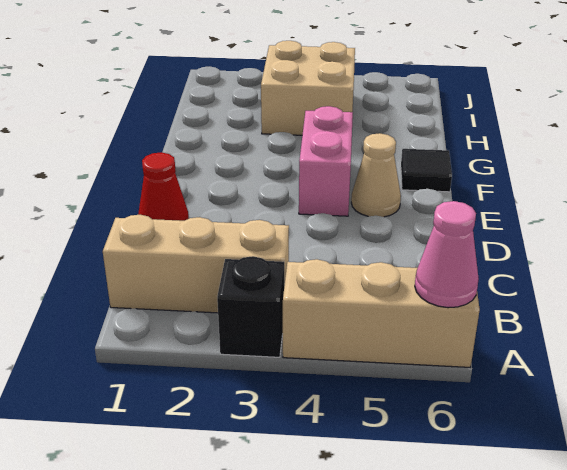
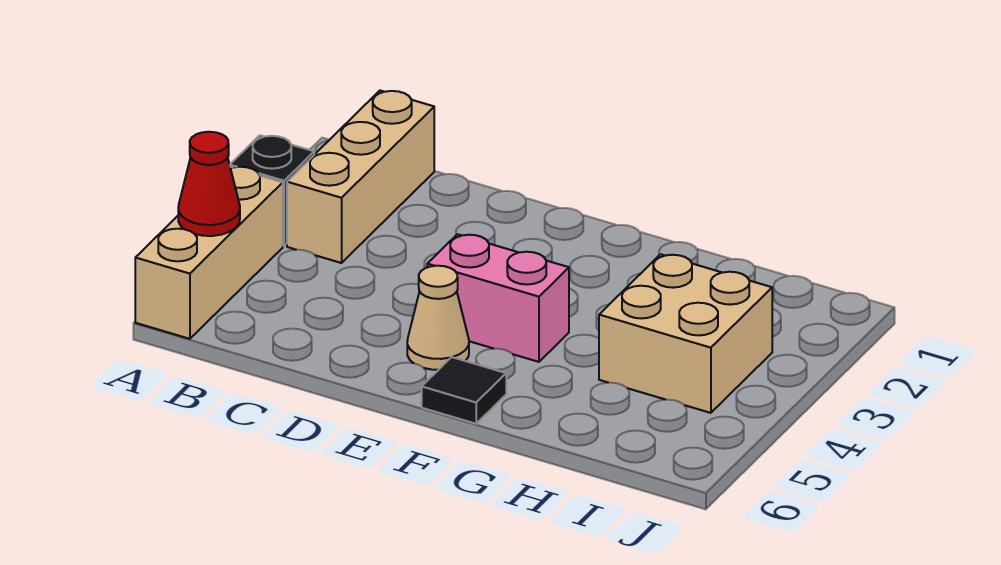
pink cone A6 level 2 -> none
red cone D1 level 1 -> red cone A5 level 2

